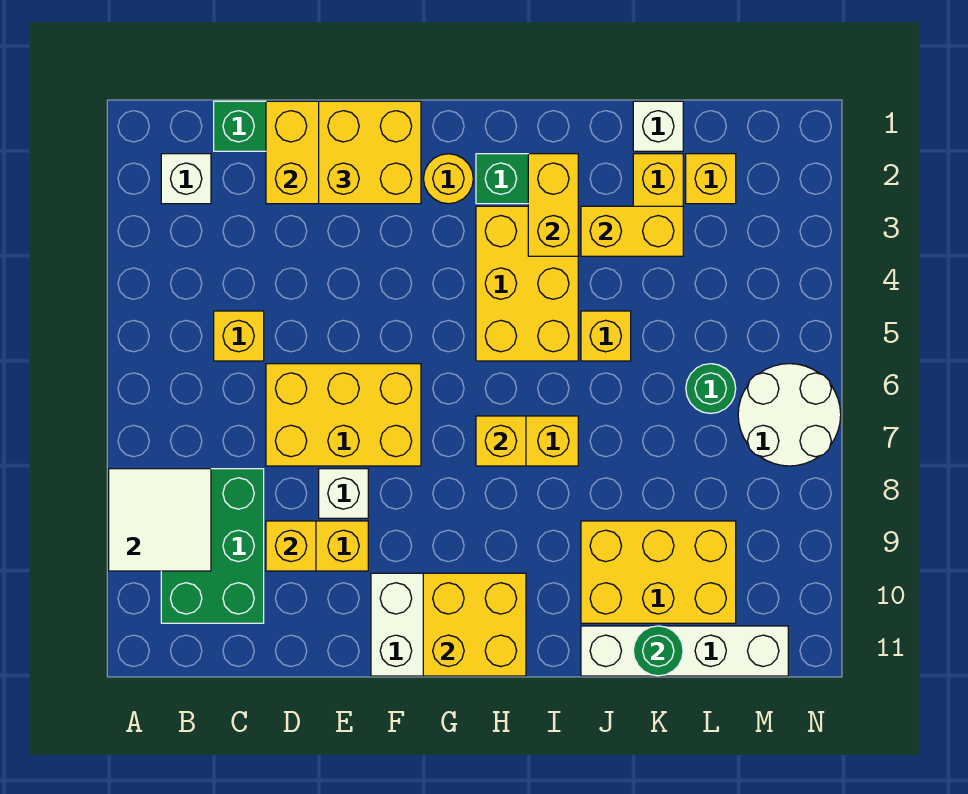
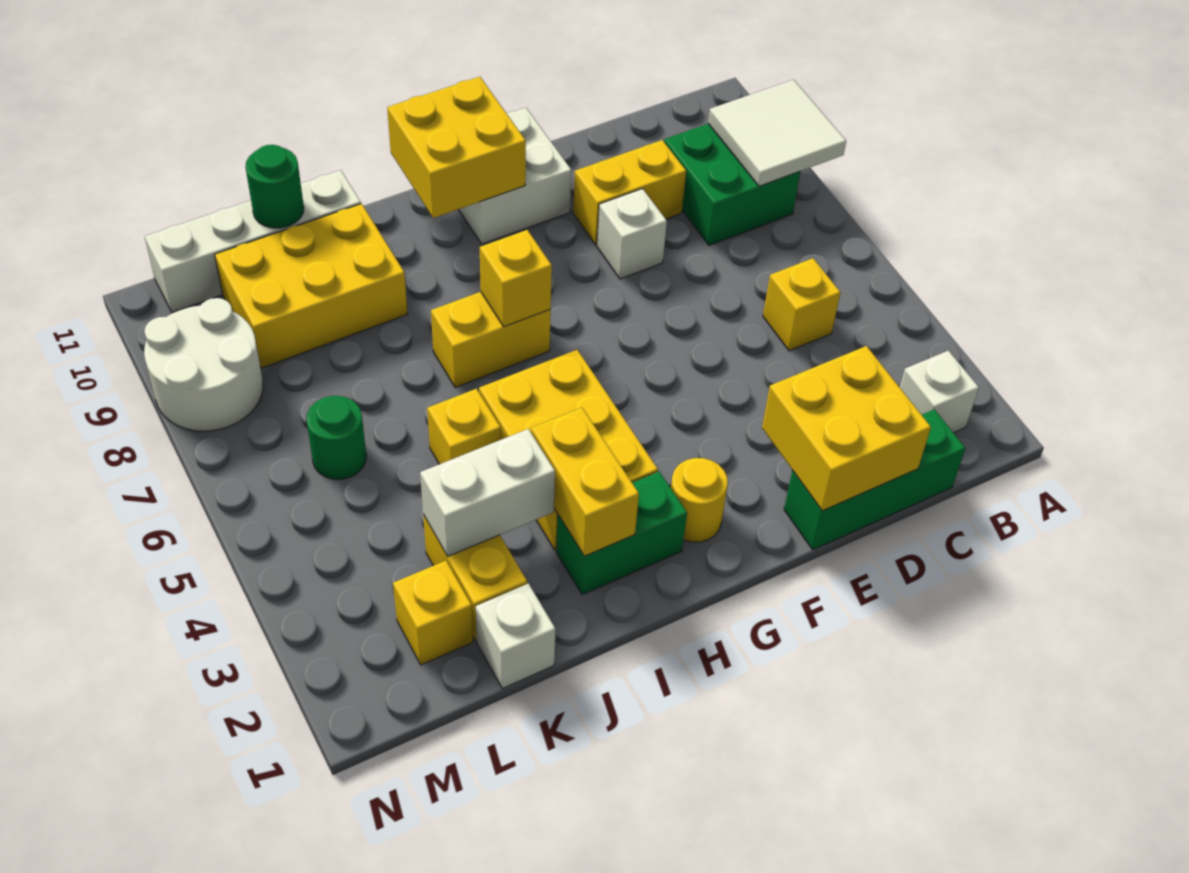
green brick B8:C10 level 1 -> green brick B8:C9 level 1
yellow brick D6:F7 level 1 -> none
yellow brick D9 level 2 -> none
yellow brick E1:F2 level 3 -> none
yellow brick J3:K3 level 2 -> white brick J3:K3 level 2
white round brick M6:N7 level 1 -> white round brick M8:N9 level 1

